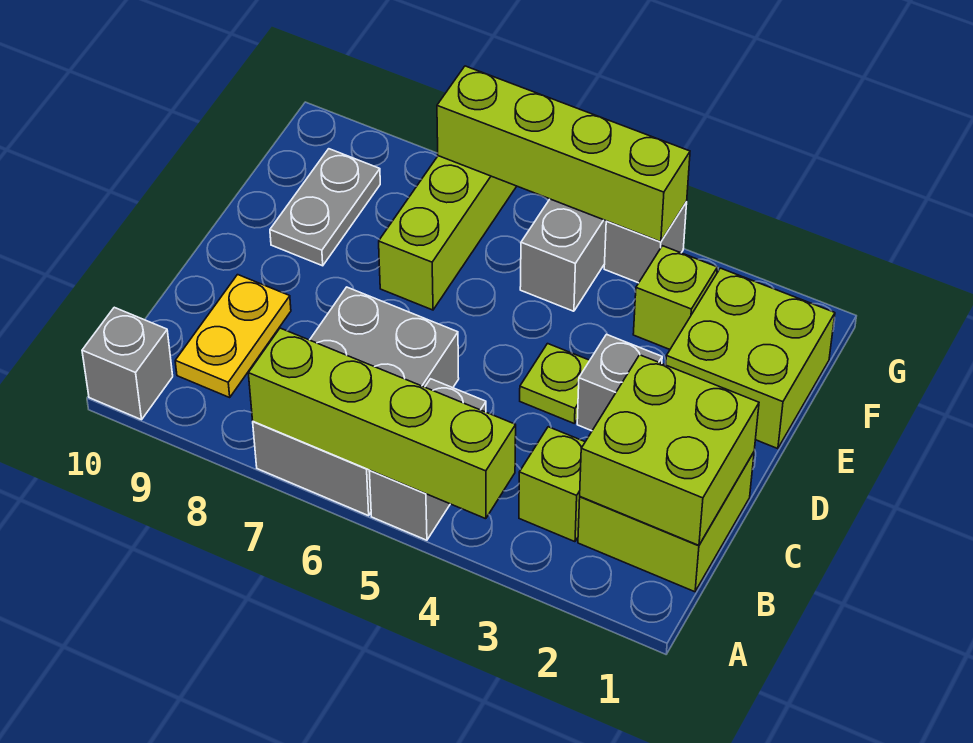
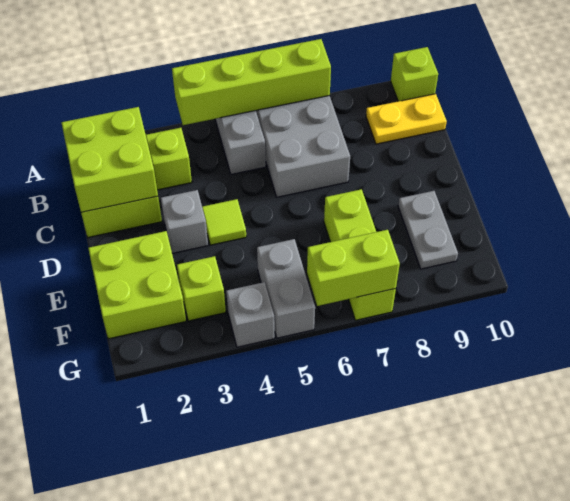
grey brick A10 level 1 -> lime brick A10 level 1
yellow plate B9:C9 level 1 -> yellow plate B9:B10 level 1
lime plate D4 level 1 -> lime tile D4 level 1
lime brick G4:G7 level 2 -> lime brick G6:G7 level 2

